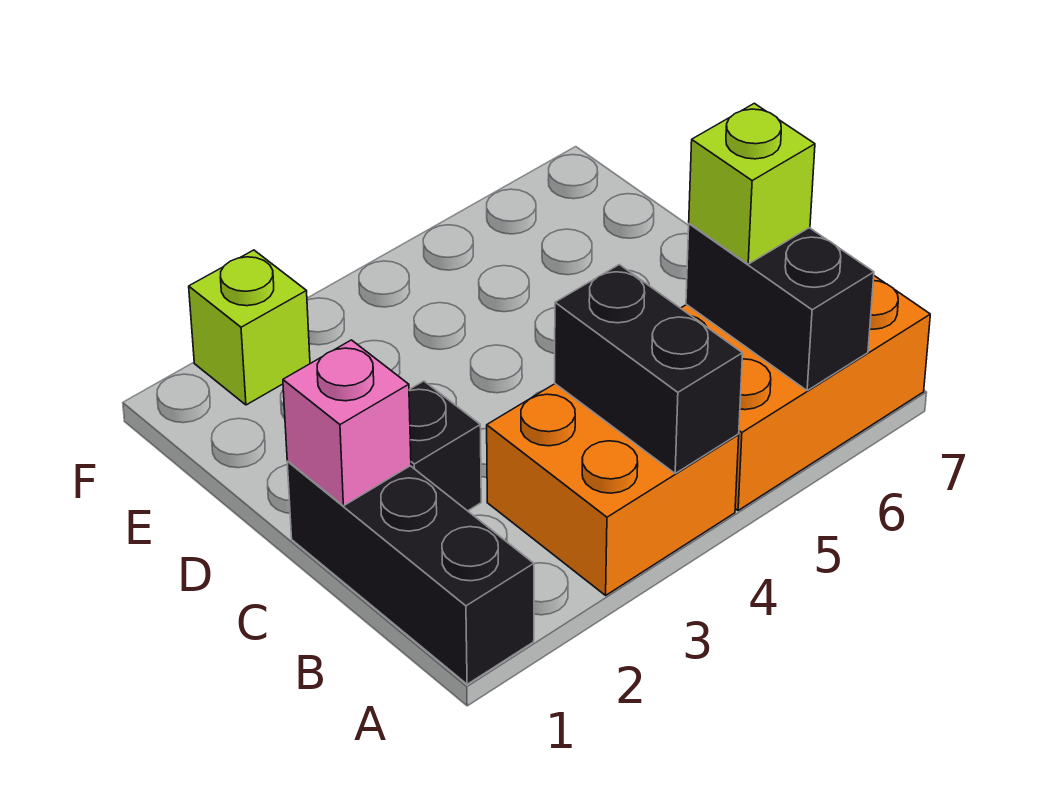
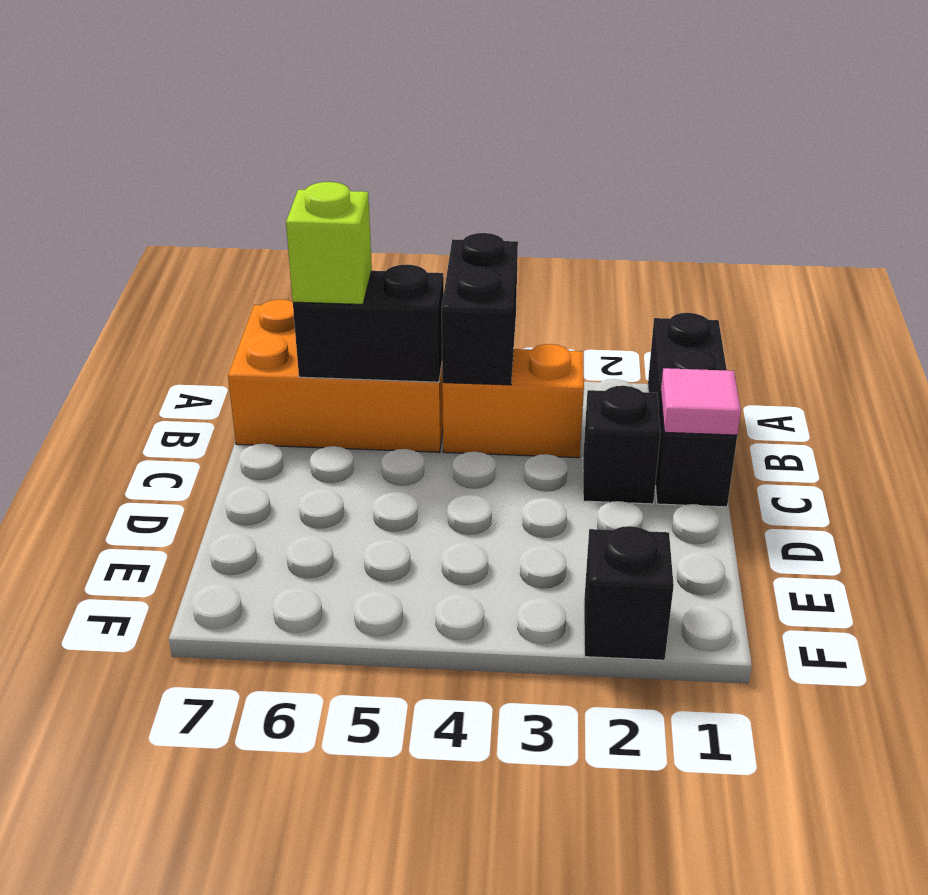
orange brick A3:B4 level 1 -> orange brick B3:B4 level 1
black brick A6:B6 level 2 -> black brick B5:B6 level 2
pink brick C1 level 2 -> pink tile C1 level 2
lime brick F2 level 1 -> black brick F2 level 1

